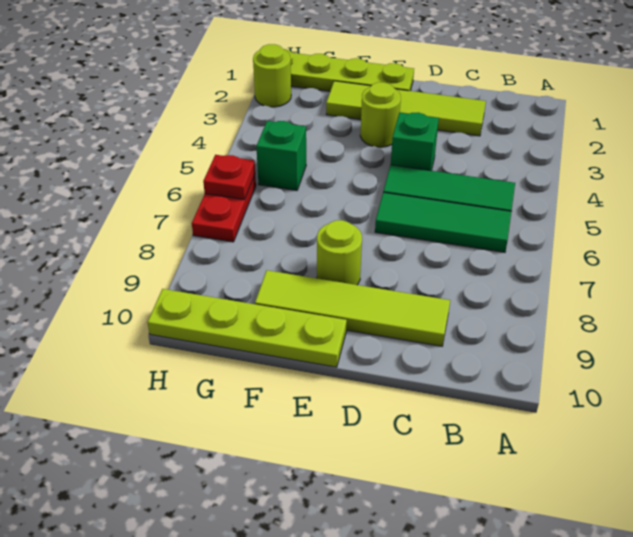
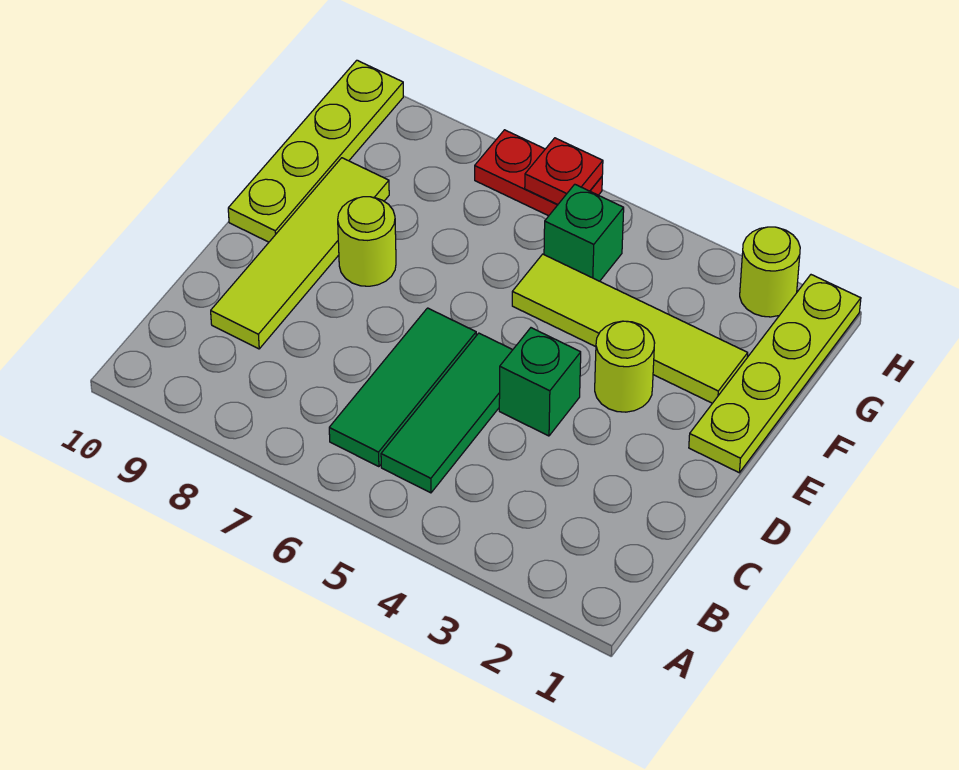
lime tile C2:F2 level 1 -> lime tile F2:F5 level 1

